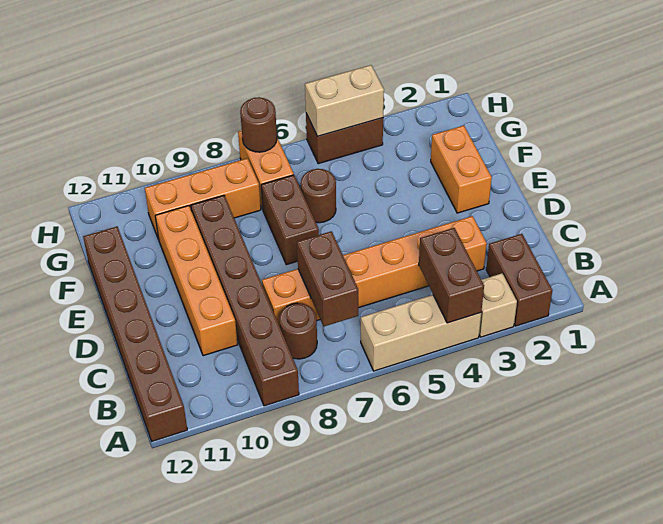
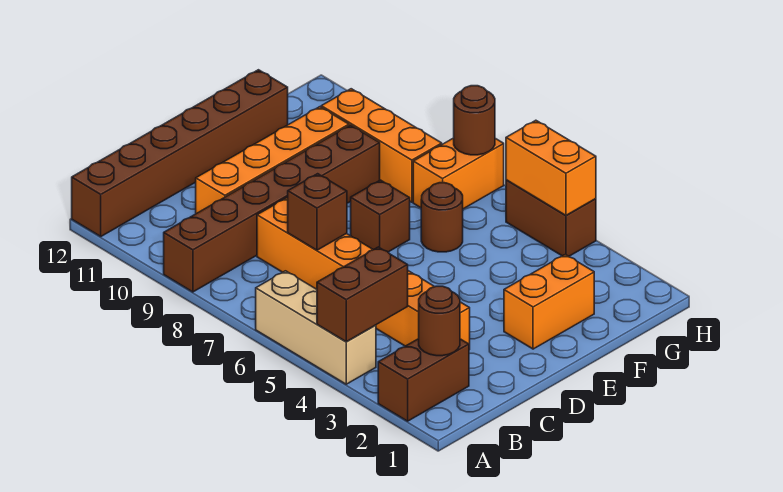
tan brick A3 level 1 -> none
brown brick B7:C7 level 2 -> brown brick C7 level 2
brown round brick B8 level 1 -> brown round brick B2 level 2
brown brick E7:F7 level 1 -> brown brick E7 level 1
tan brick H4:H5 level 2 -> orange brick H4:H5 level 2

